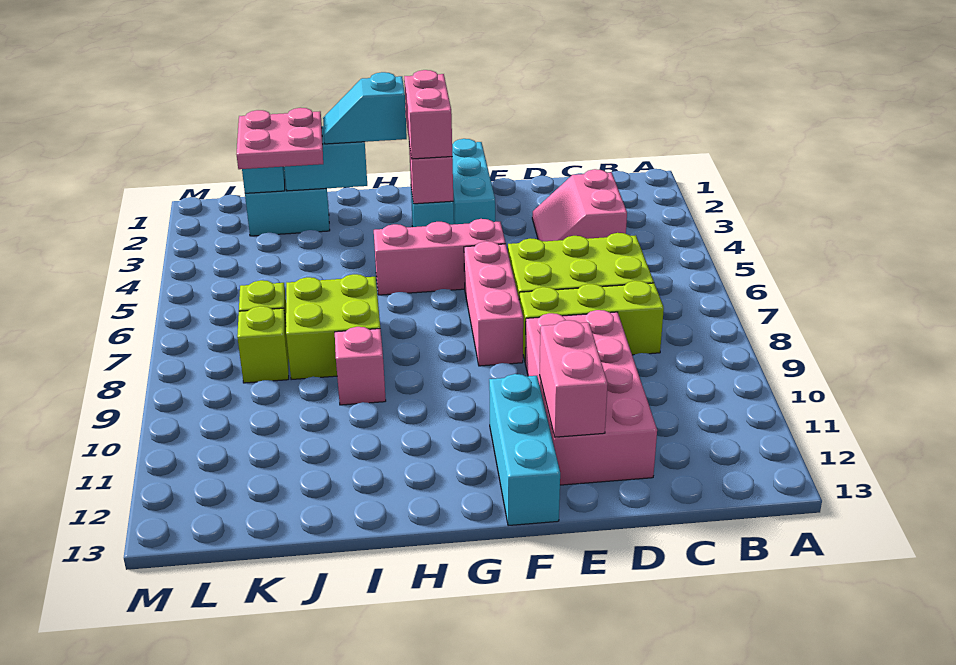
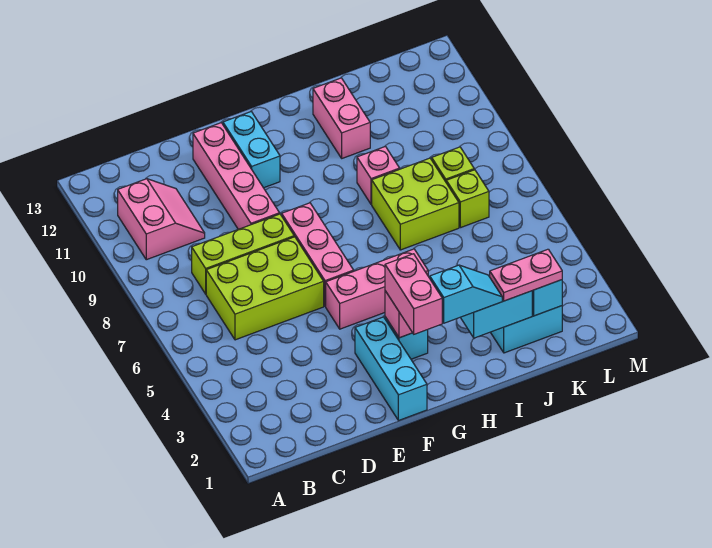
pink slope C3:D4 level 1 top C -> pink slope B10:C11 level 1 top B
pink brick D9:E12 level 1 -> pink brick E9:E12 level 1
pink brick E11:E12 level 2 -> pink brick I11:I12 level 1
cyan brick F11:F13 level 1 -> cyan brick F11:F12 level 1
pink plate J2:K3 level 3 -> pink plate J2:K2 level 3

